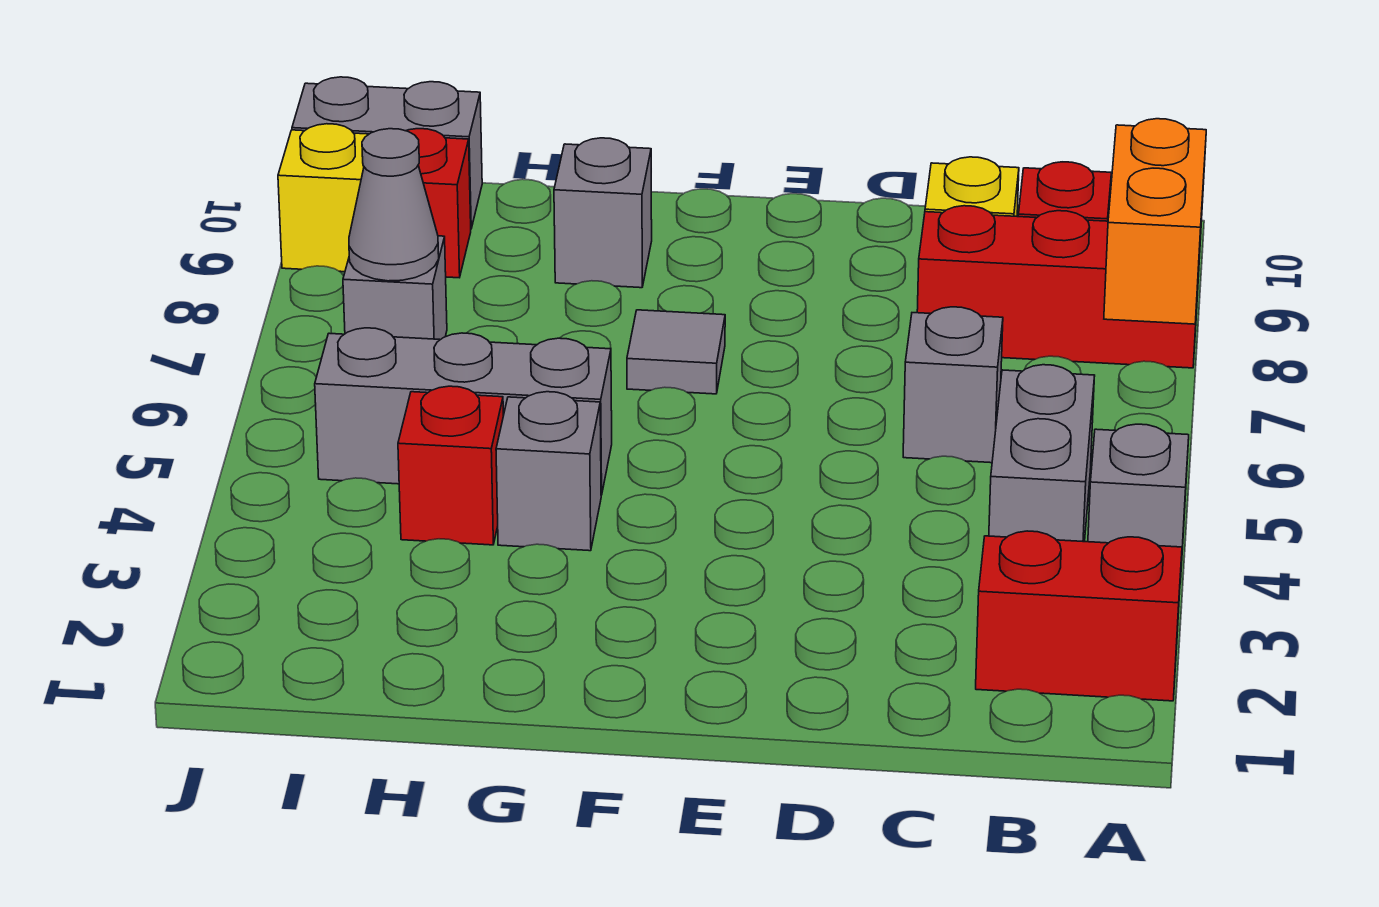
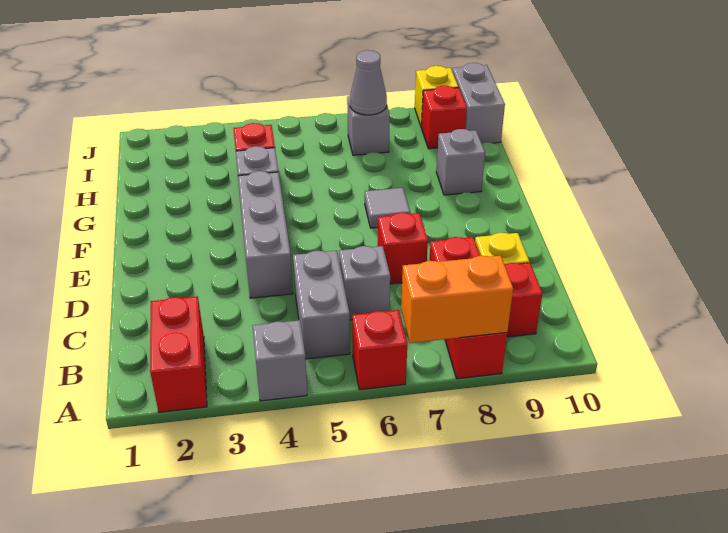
none -> red brick A6 level 1
grey brick B4:B5 level 1 -> grey brick B5:C5 level 1
none -> red brick D7 level 1
grey brick G5:I5 level 1 -> grey brick D4:F4 level 1

